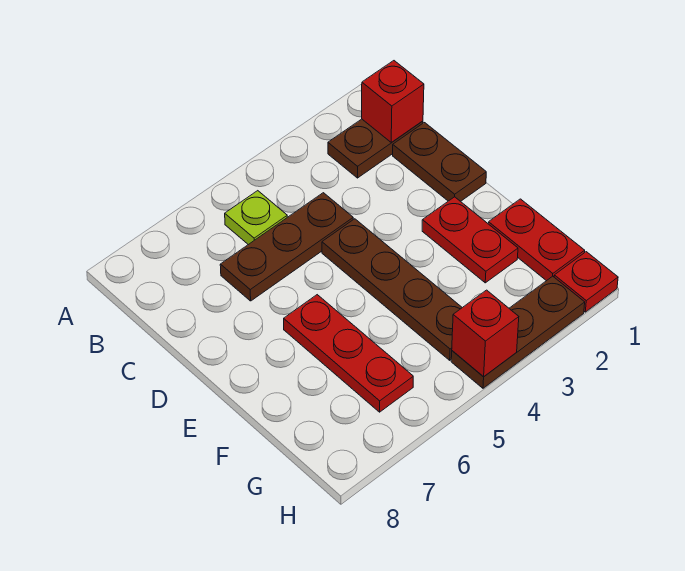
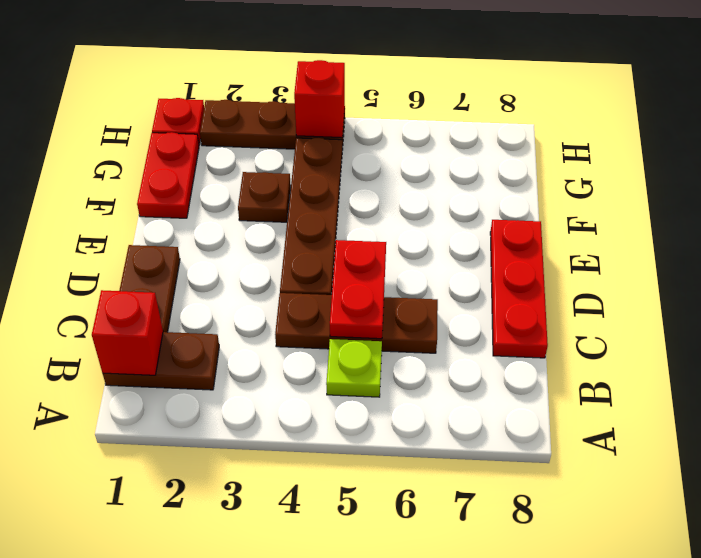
red plate E2:F2 level 1 -> red plate C5:D5 level 2
red plate E6:G6 level 1 -> red plate C8:E8 level 1
none -> brown plate F3 level 1

